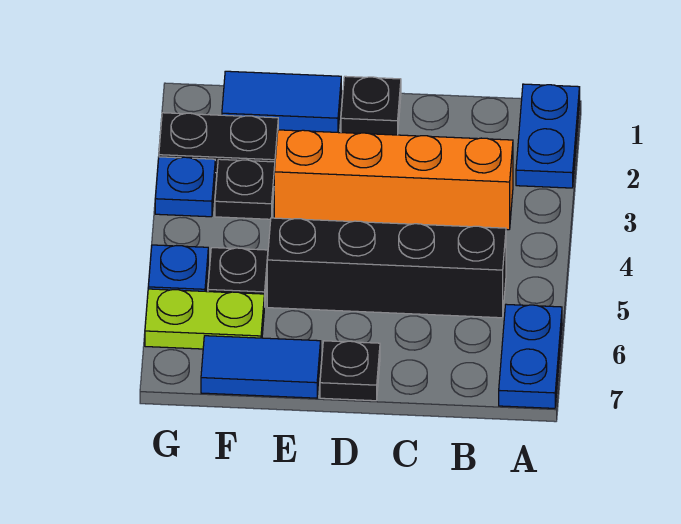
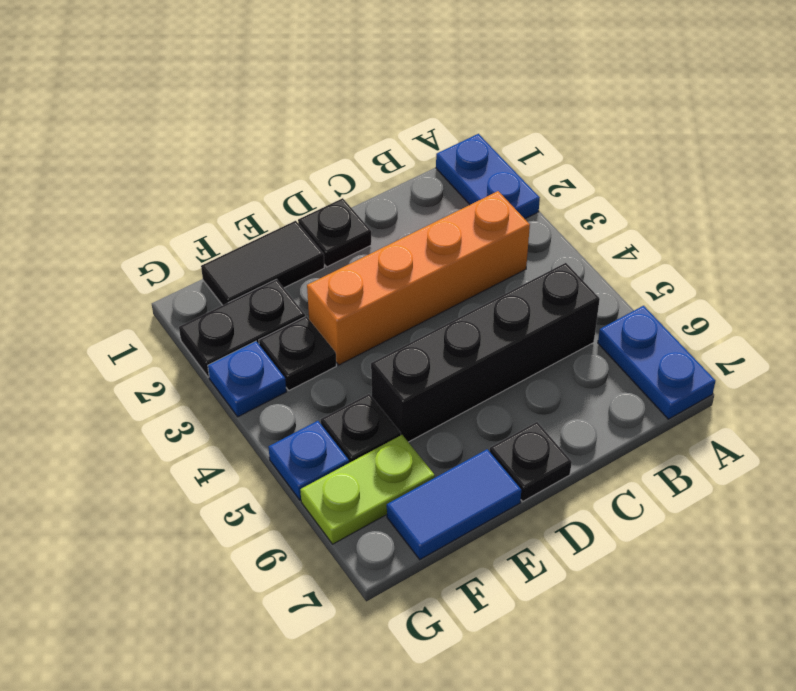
blue tile E1:F1 level 1 -> black tile E1:F1 level 1

